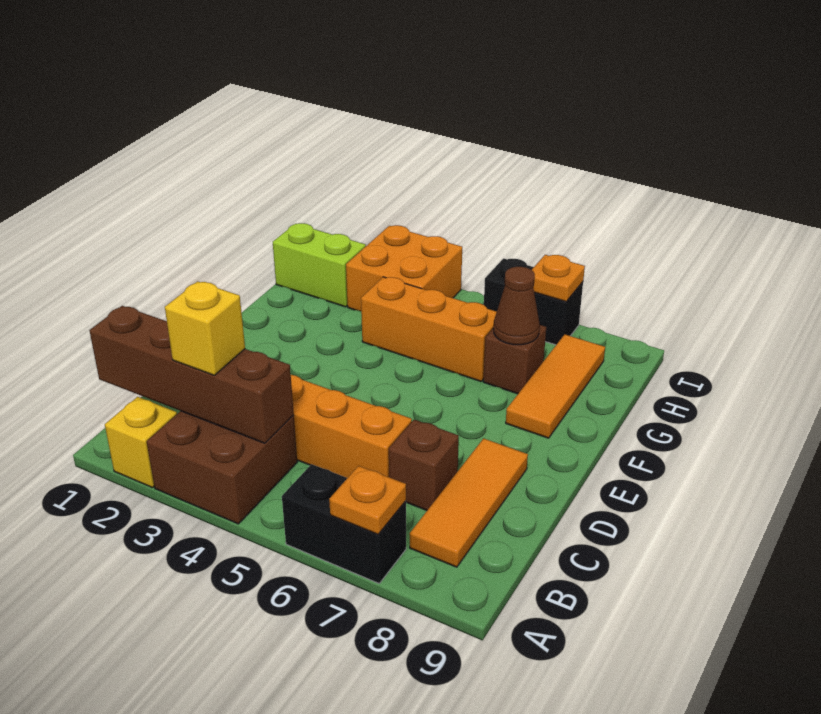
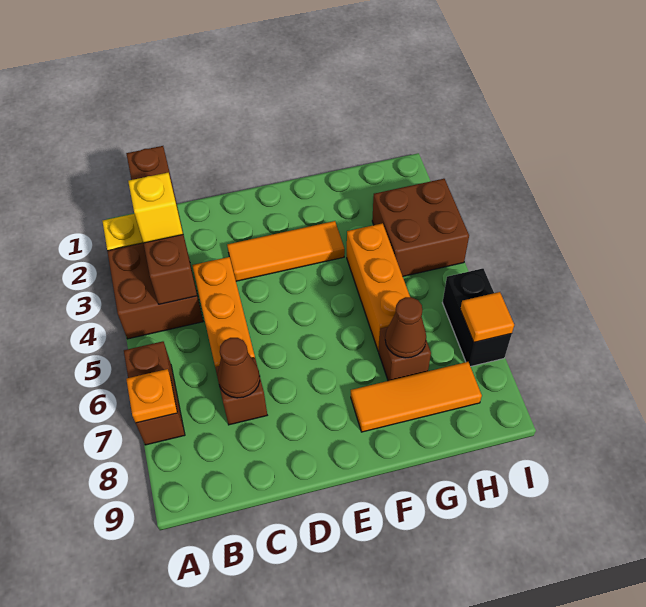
black brick A6:A7 level 1 -> brown brick A6:A7 level 1
orange tile B8:D8 level 1 -> orange tile D3:F3 level 1
none -> brown cone C7 level 2
lime brick H1:H2 level 1 -> none
orange brick H3:I4 level 1 -> brown brick H3:I4 level 1
orange plate I7 level 2 -> orange tile I7 level 2

